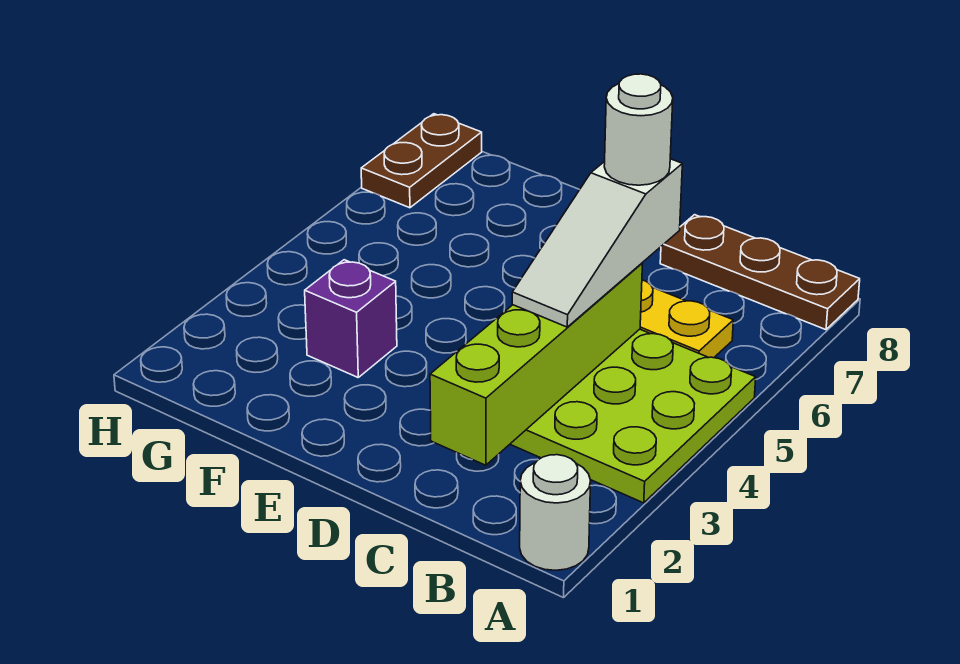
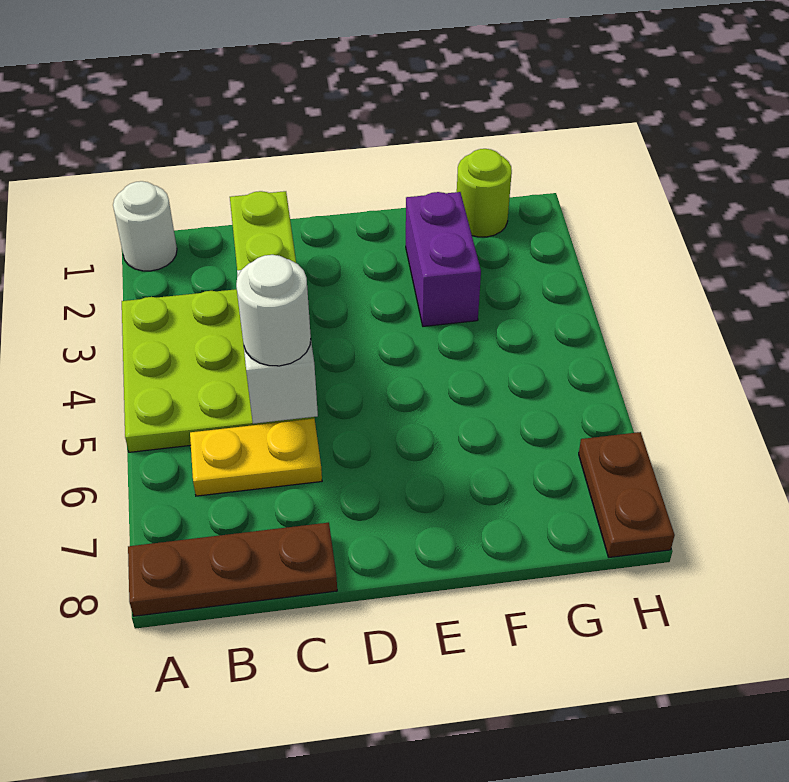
purple brick F3 level 1 -> purple brick F2:F3 level 1
none -> lime round brick G1 level 1

